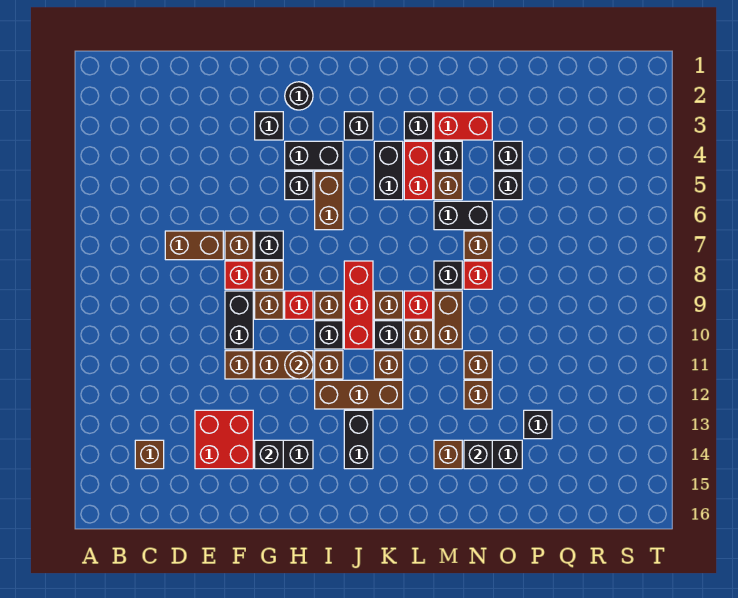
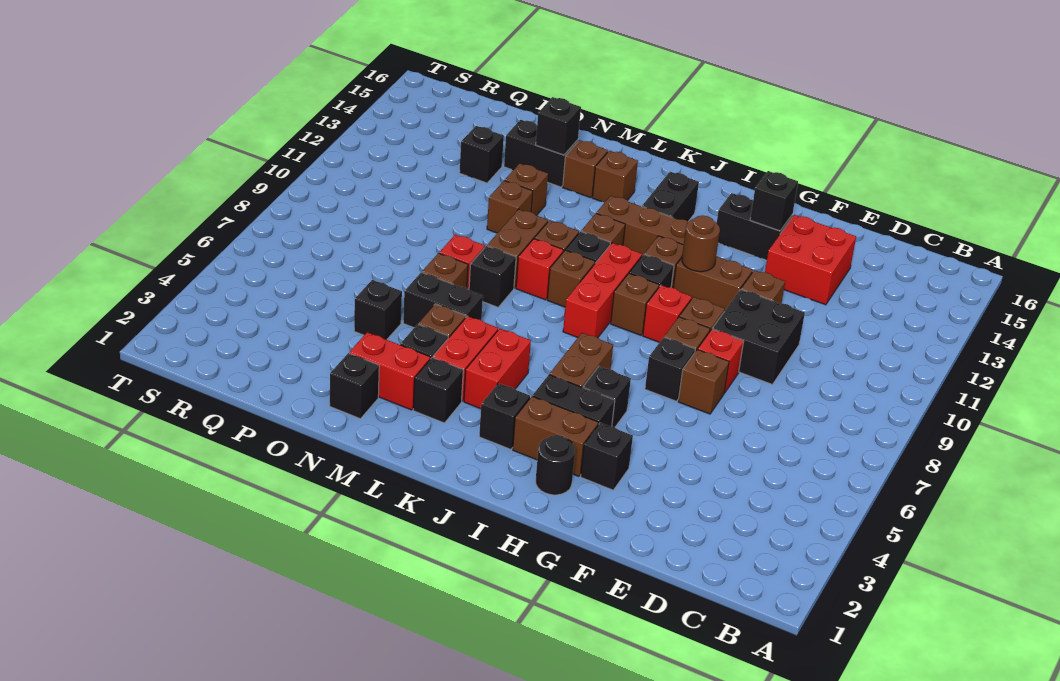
brown brick C14 level 1 -> brown brick L14 level 1
brown brick D7:E7 level 1 -> brown brick H3:I3 level 1
black brick F9:F10 level 1 -> black brick E9:F10 level 1
black brick K4:K5 level 1 -> red brick K4:K5 level 1
black brick O4 level 1 -> black brick N2 level 1

